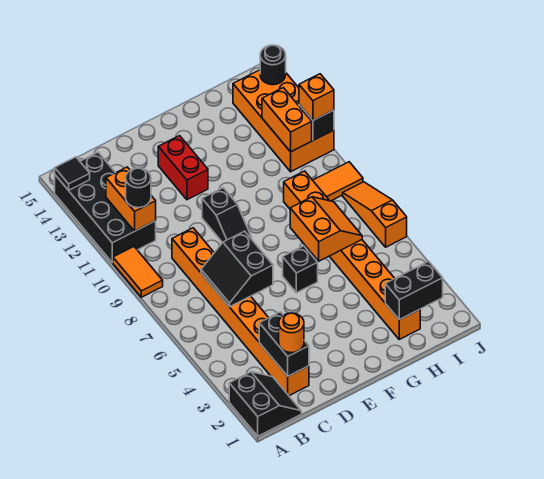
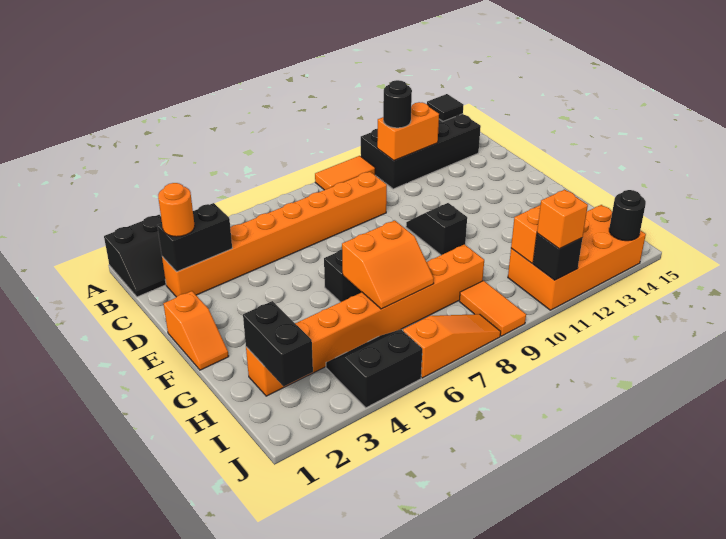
black slope C6:D7 level 2 top D -> black slope I4:J5 level 1 top J
none -> orange slope E1:F1 level 1 top E
black slope E9:E10 level 1 top 10 -> black slope E10:F10 level 1 top F
red brick E12:E13 level 1 -> none

